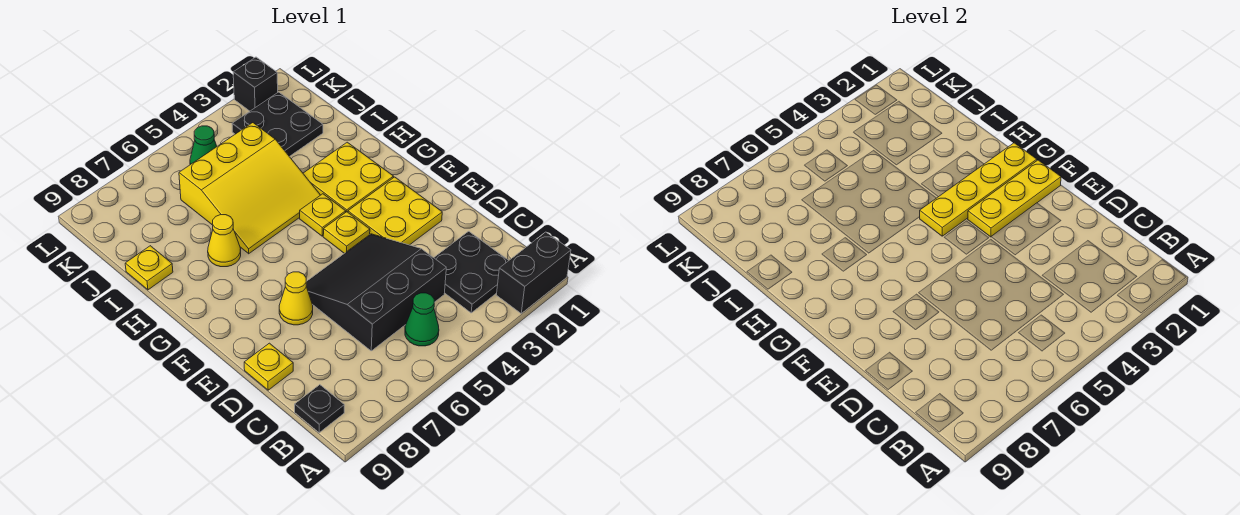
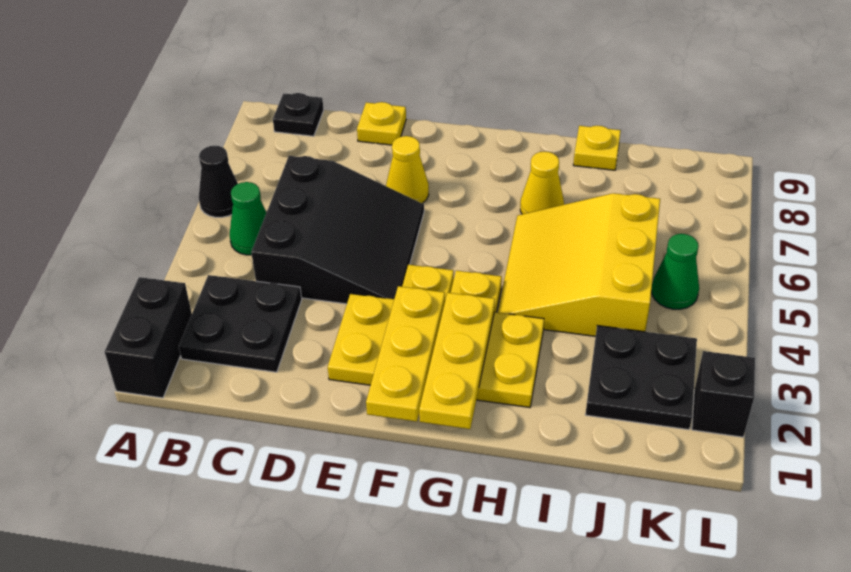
none -> black cone A6 level 1
yellow plate G1:G4 level 2 -> yellow plate G1:G3 level 2

